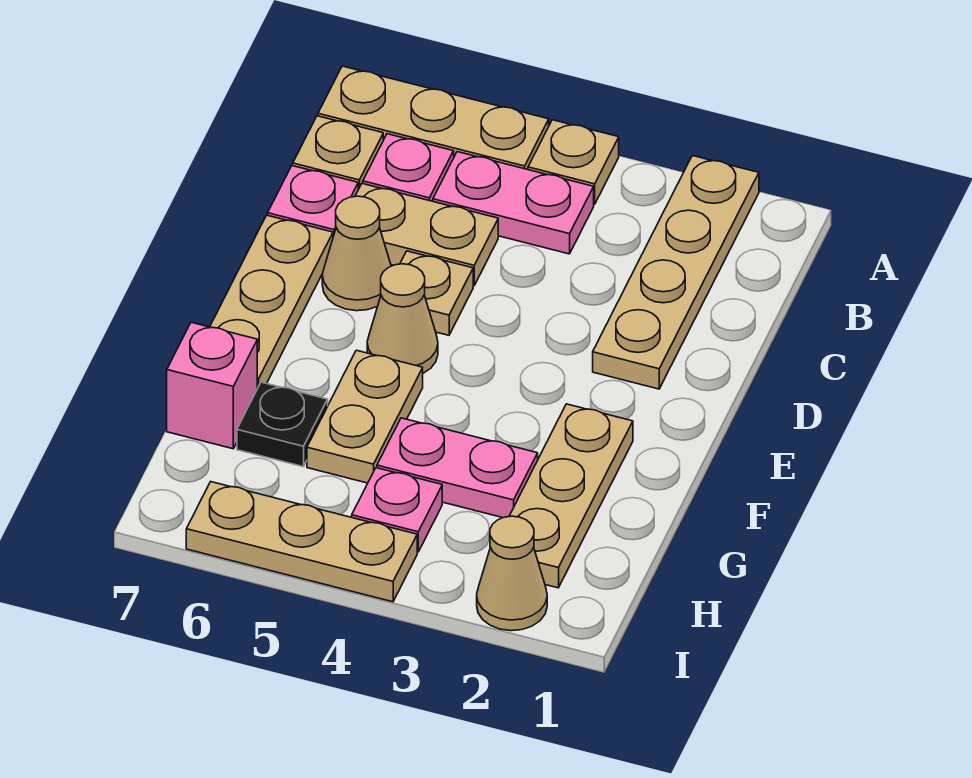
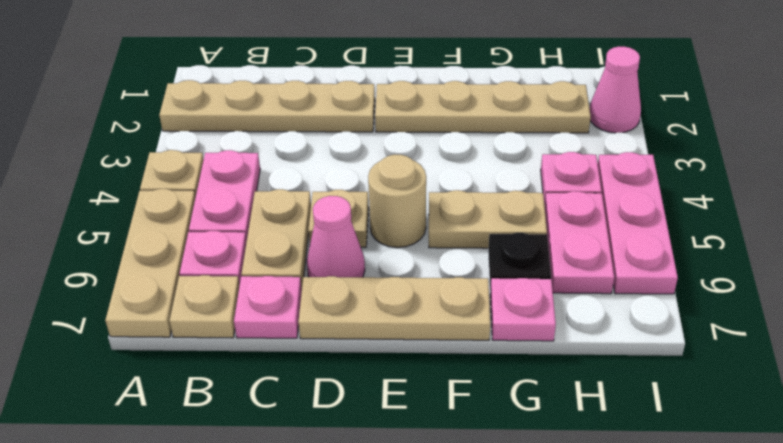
tan cone D6 level 1 -> pink cone D6 level 1
tan cone E5 level 1 -> tan round brick E5 level 1
tan plate F2:H2 level 1 -> tan plate E2:H2 level 1
pink plate G3:G4 level 1 -> pink plate H5:H6 level 1
pink brick G7 level 1 -> pink plate G7 level 1
tan cone I2 level 1 -> pink cone I2 level 1
tan plate I4:I6 level 1 -> pink plate I4:I6 level 1

